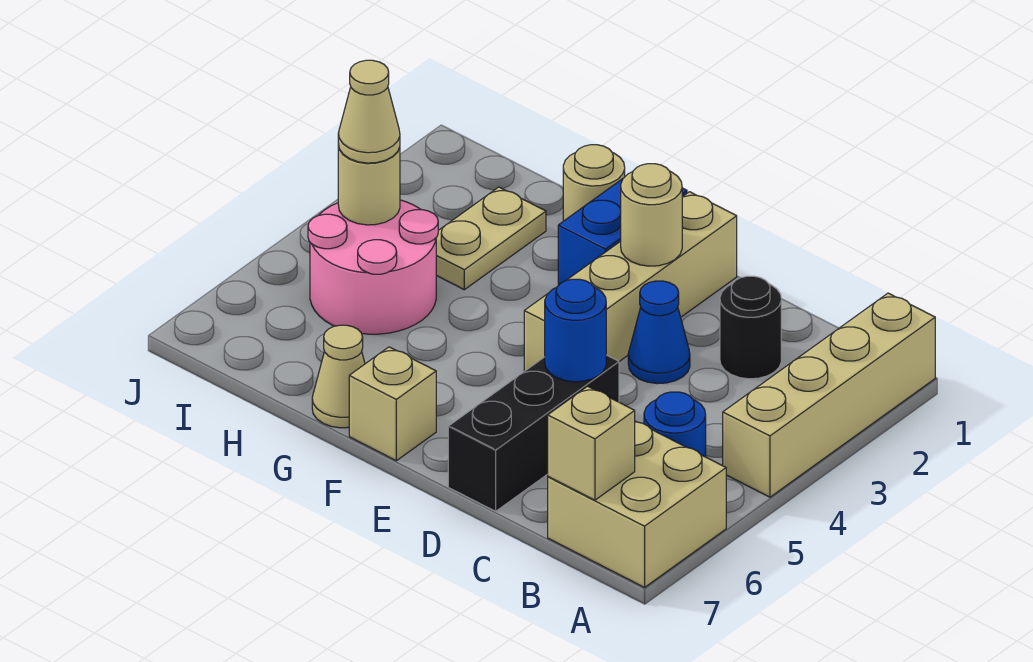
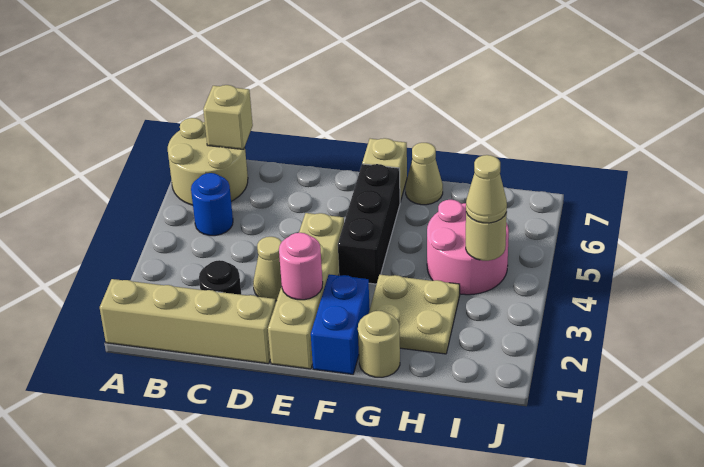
tan brick A1:A4 level 1 -> tan brick A1:D1 level 1
tan brick A6:B7 level 1 -> tan round brick A6:B7 level 1
blue cone D3 level 1 -> tan cone D3 level 1
black brick D5:D7 level 1 -> black brick F4:F6 level 1
blue round brick D5 level 2 -> none
tan round brick E2 level 2 -> pink round brick E2 level 2
tan plate H2:H3 level 1 -> tan plate G2:H3 level 1

